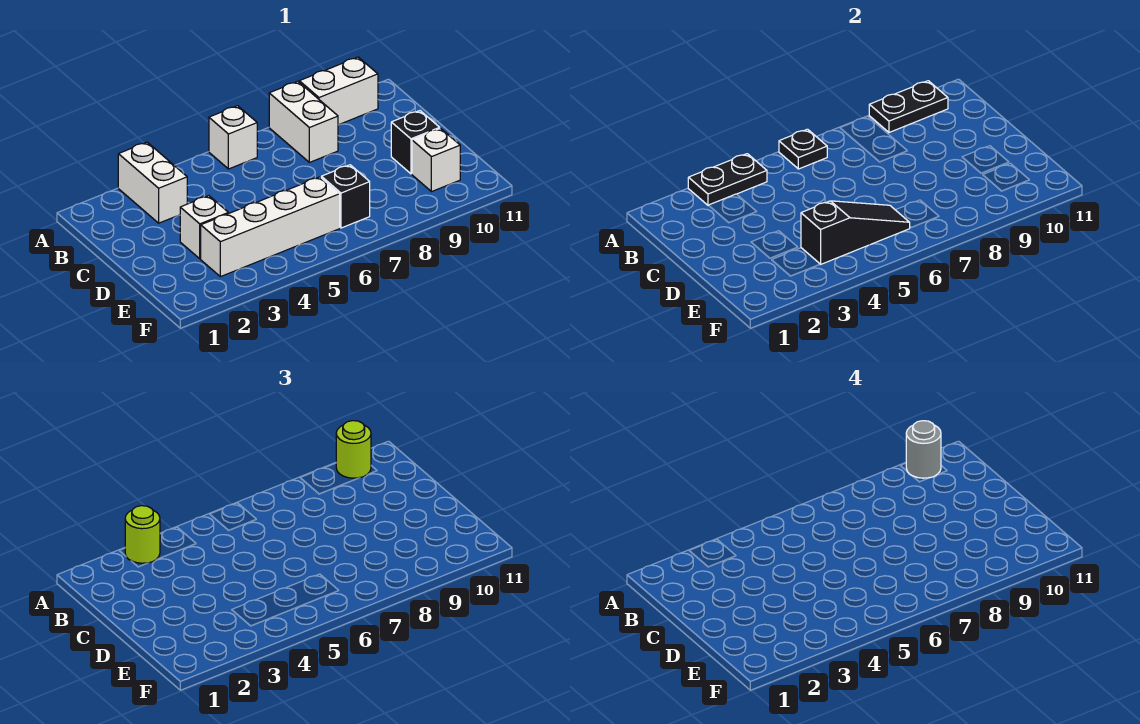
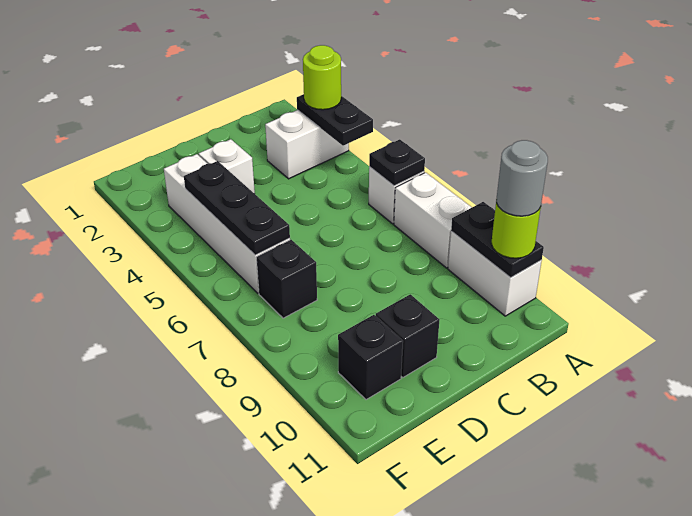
white brick A8:B8 level 1 -> white brick A7:A8 level 1
black slope E4:E6 level 2 top 4 -> black plate E4:E6 level 2
white brick E10 level 1 -> black brick E10 level 1

